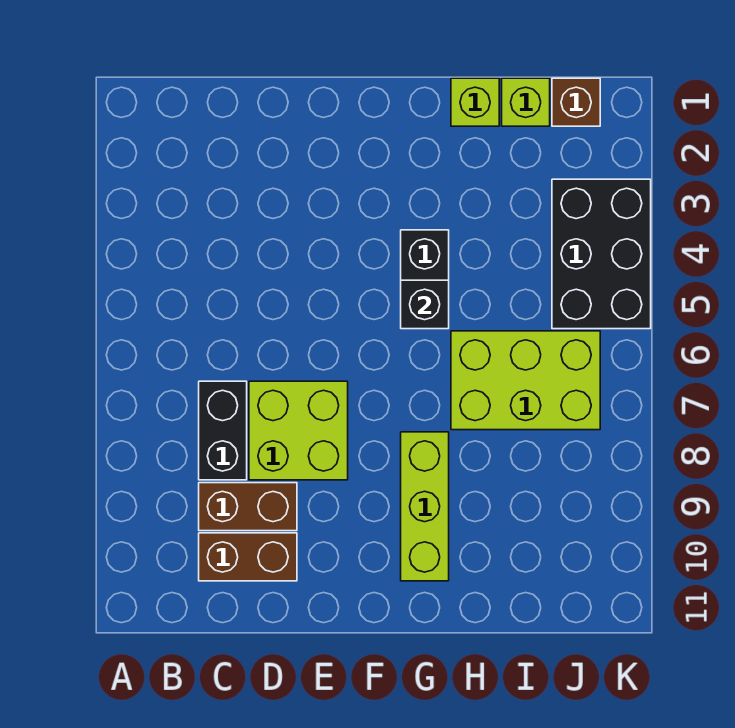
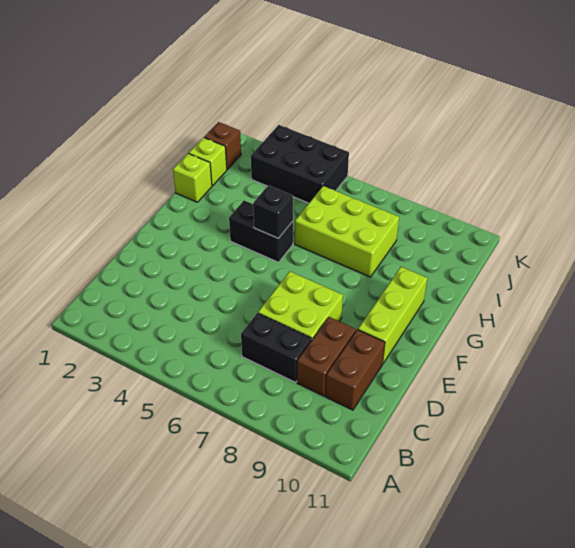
lime brick G8:G10 level 1 -> lime brick E10:G10 level 1
lime brick H6:J7 level 1 -> lime brick H6:I8 level 1

